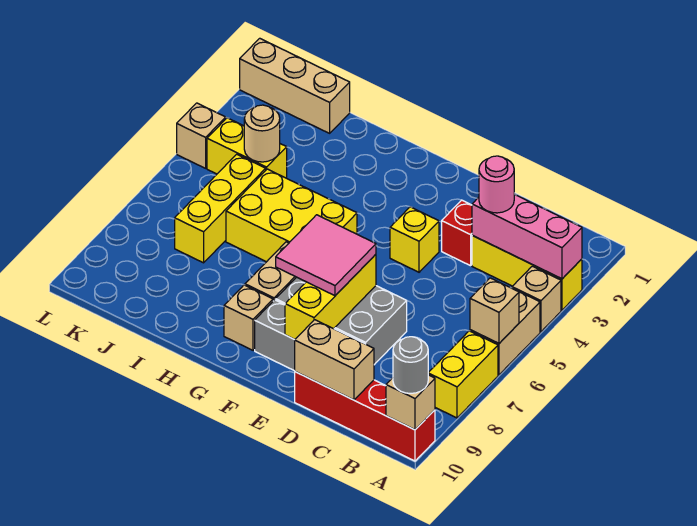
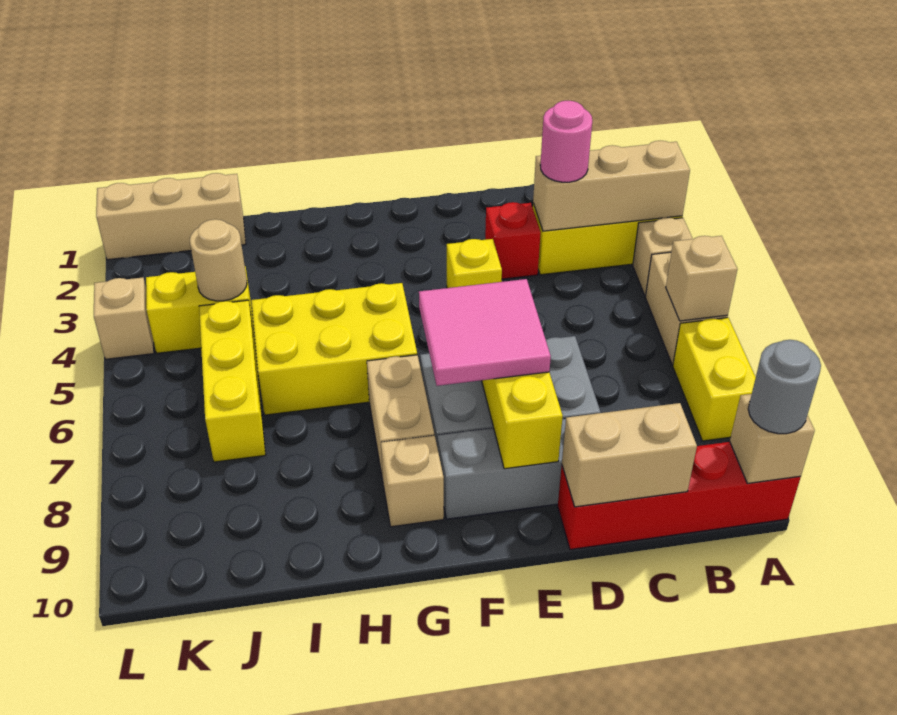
pink brick A3:C3 level 2 -> tan brick A3:C3 level 2

